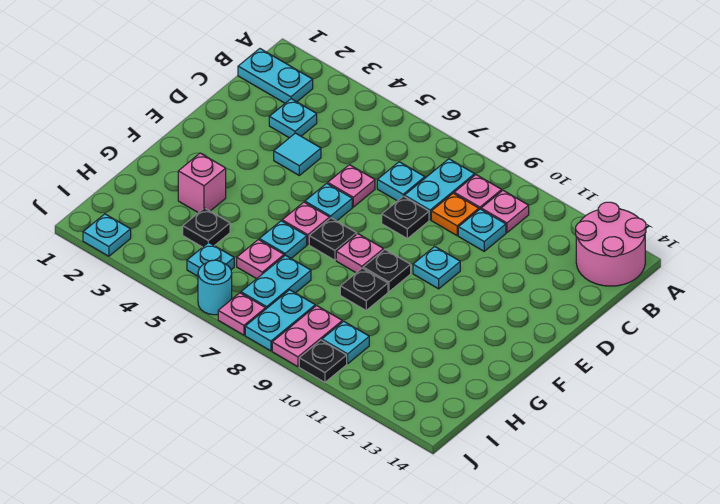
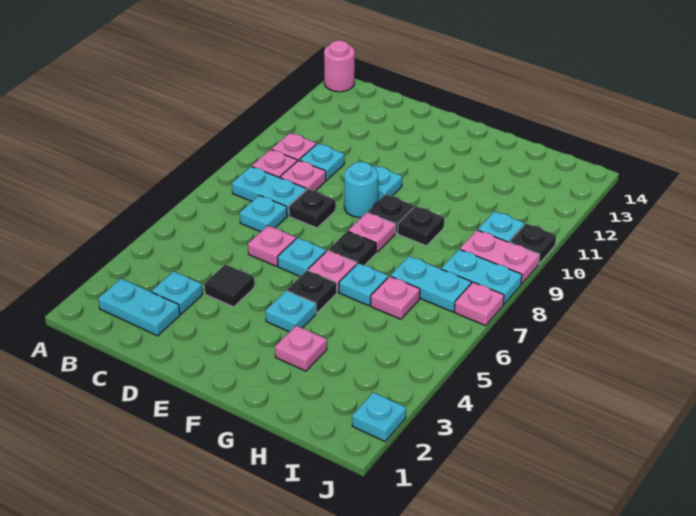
pink round brick A13:B14 level 1 -> pink round brick A14 level 1
cyan plate B1:B2 level 1 -> cyan plate B2:C2 level 1
orange plate C9 level 1 -> pink plate C9 level 1
cyan tile D4 level 1 -> black tile D4 level 1
pink brick G3 level 1 -> pink plate G3 level 1
black plate H4 level 1 -> black plate F5 level 1
cyan plate I5 level 1 -> cyan plate F4 level 1
cyan round brick J6 level 1 -> cyan round brick E9 level 1

